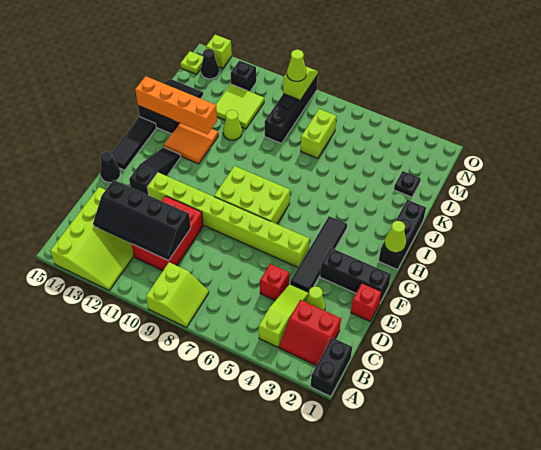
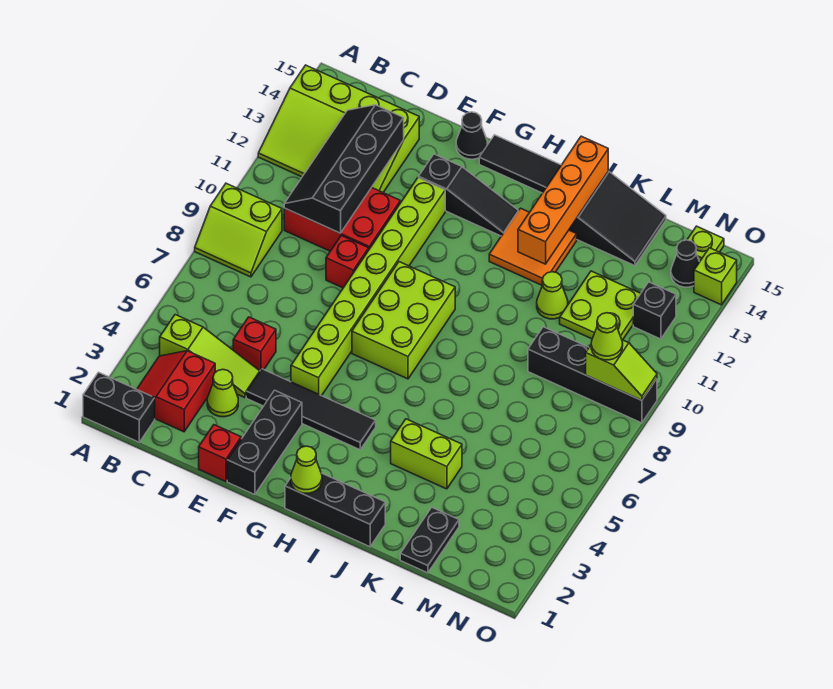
none -> red brick E9 level 1
black plate L2 level 1 -> black plate L1:L2 level 1
lime brick L7:M7 level 1 -> lime brick J4:K4 level 1
lime tile L11:M12 level 1 -> lime plate L11:M12 level 1

